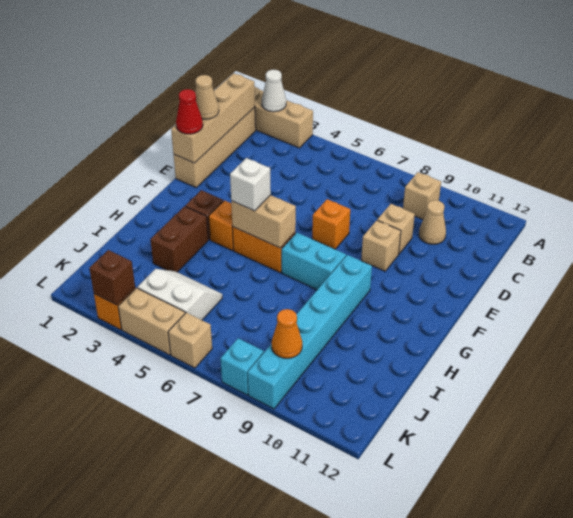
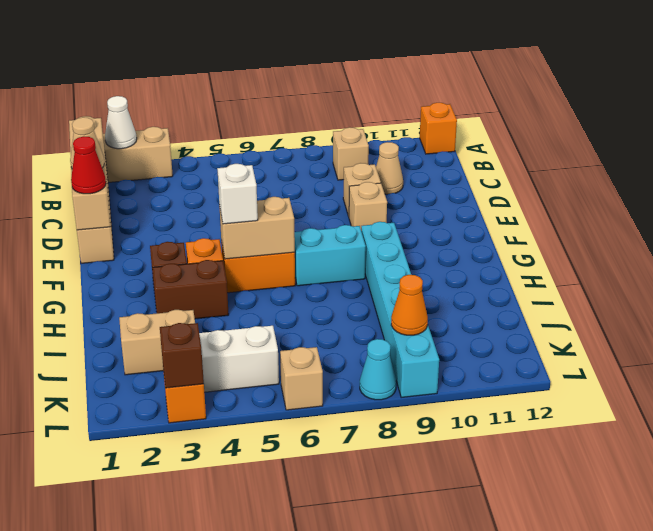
orange brick E7 level 1 -> orange brick A12 level 1
brown brick H3:I3 level 1 -> brown brick H3:H4 level 1
tan brick L4:L5 level 1 -> tan brick J2:J3 level 1
cyan brick L8 level 1 -> cyan cone L8 level 1

